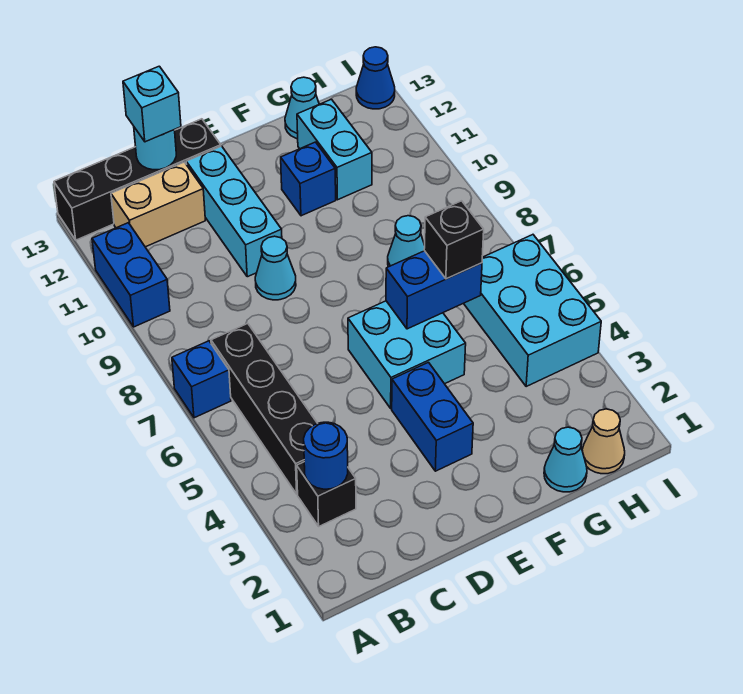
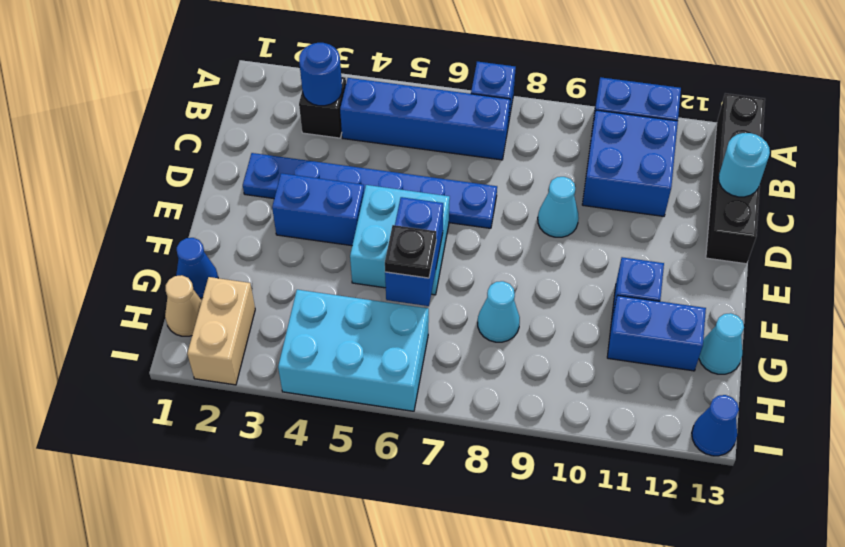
black brick B4:B7 level 1 -> blue brick B4:B7 level 1
none -> blue brick B10:C11 level 1
tan brick B12:C12 level 1 -> tan brick H2:I2 level 1
cyan brick C13 level 3 -> none
none -> blue plate D2:D7 level 1
cyan brick D10:D12 level 1 -> none
cyan cone G1 level 1 -> blue cone G1 level 1
black brick G6 level 3 -> black plate G6 level 3
cyan brick G11:G12 level 1 -> blue brick G11:G12 level 1

